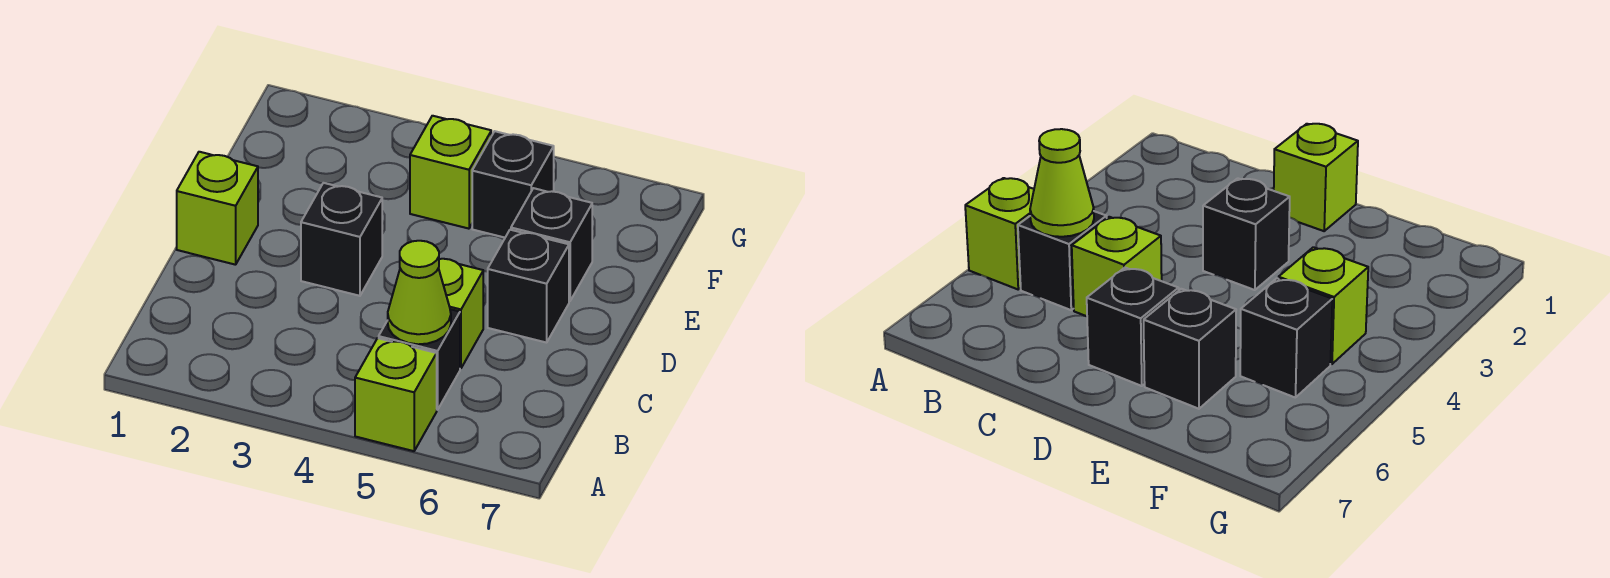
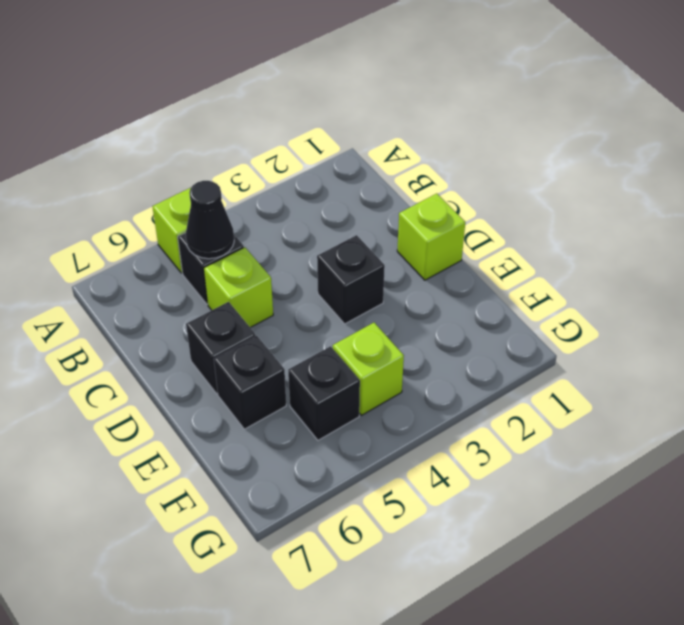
lime cone B5 level 2 -> black cone B5 level 2

